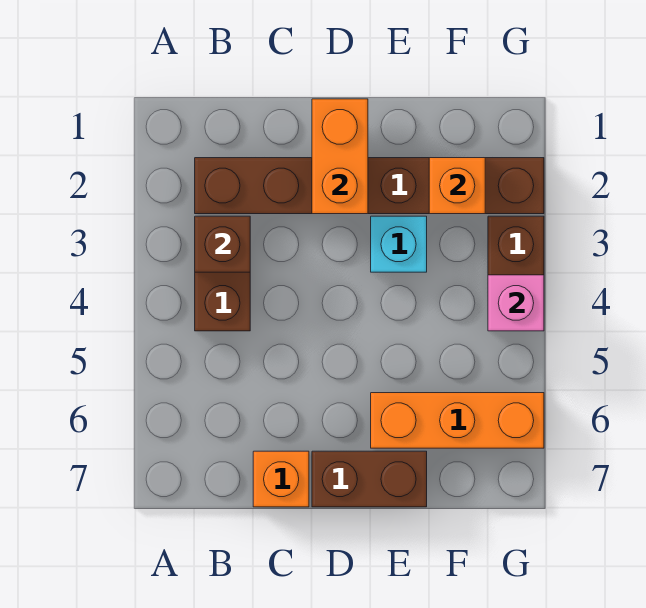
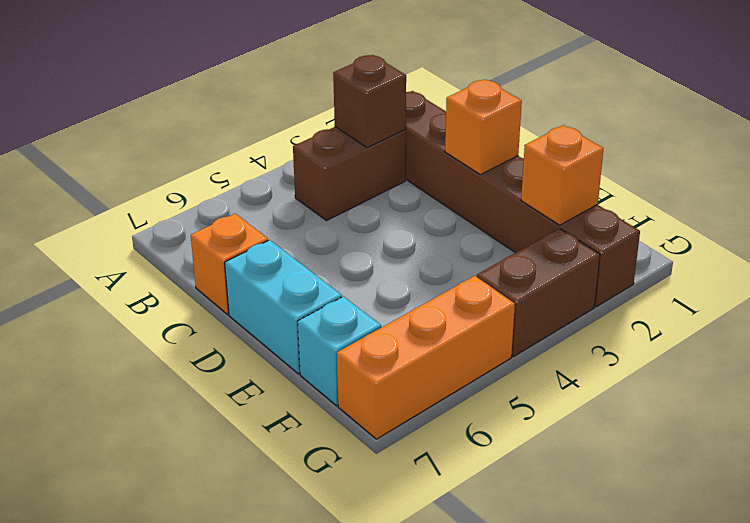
orange brick D1:D2 level 2 -> orange brick D2 level 2
brown brick D7:E7 level 1 -> cyan brick D7:E7 level 1
cyan brick E3 level 1 -> cyan brick F7 level 1
orange brick E6:G6 level 1 -> orange brick G5:G7 level 1
pink brick G4 level 2 -> none

